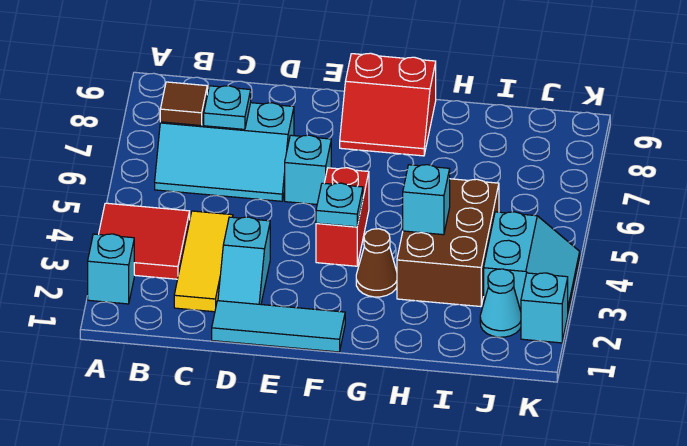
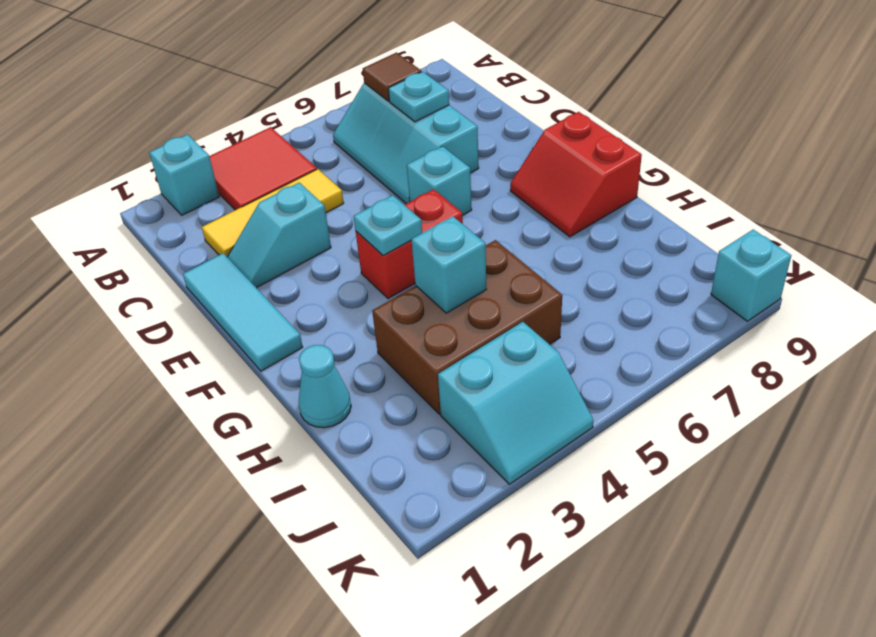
brown cone G3 level 1 -> none
cyan cone J2 level 1 -> cyan cone H1 level 1
cyan brick K2 level 1 -> cyan brick K9 level 1

